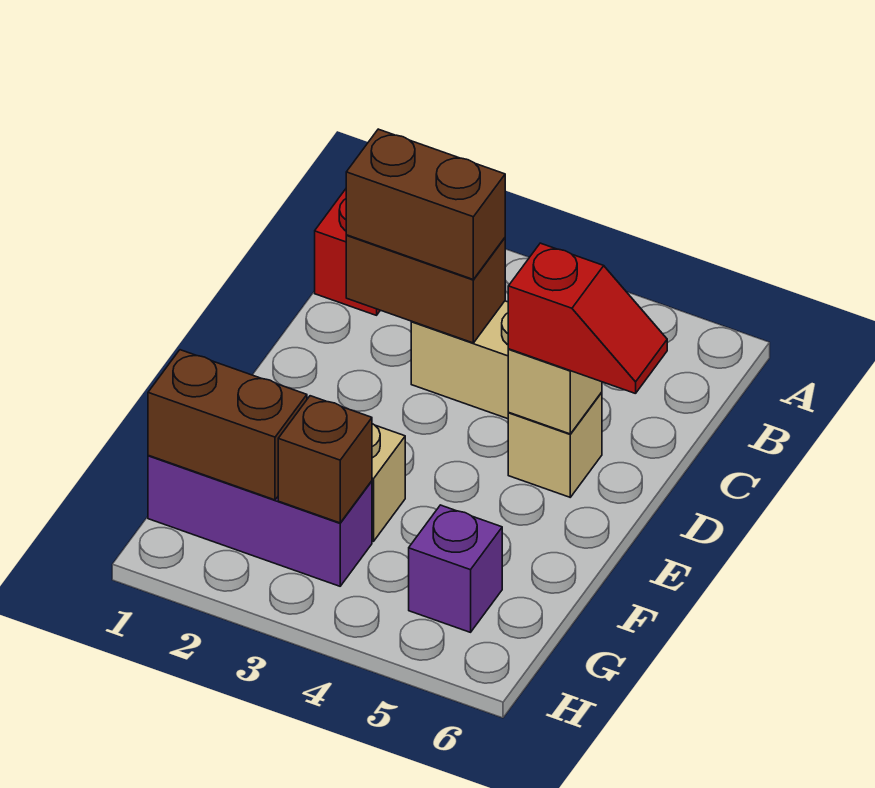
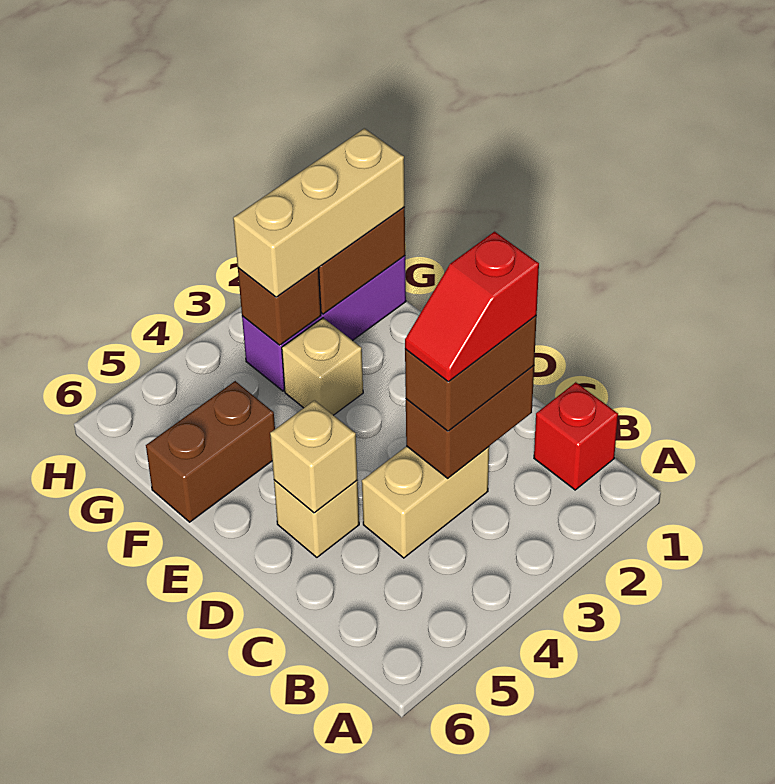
red slope D5:D6 level 3 top 5 -> red slope C2:C3 level 4 top 2
none -> brown brick F5:F6 level 1
none -> tan brick G1:G3 level 3
purple brick G5 level 1 -> none

